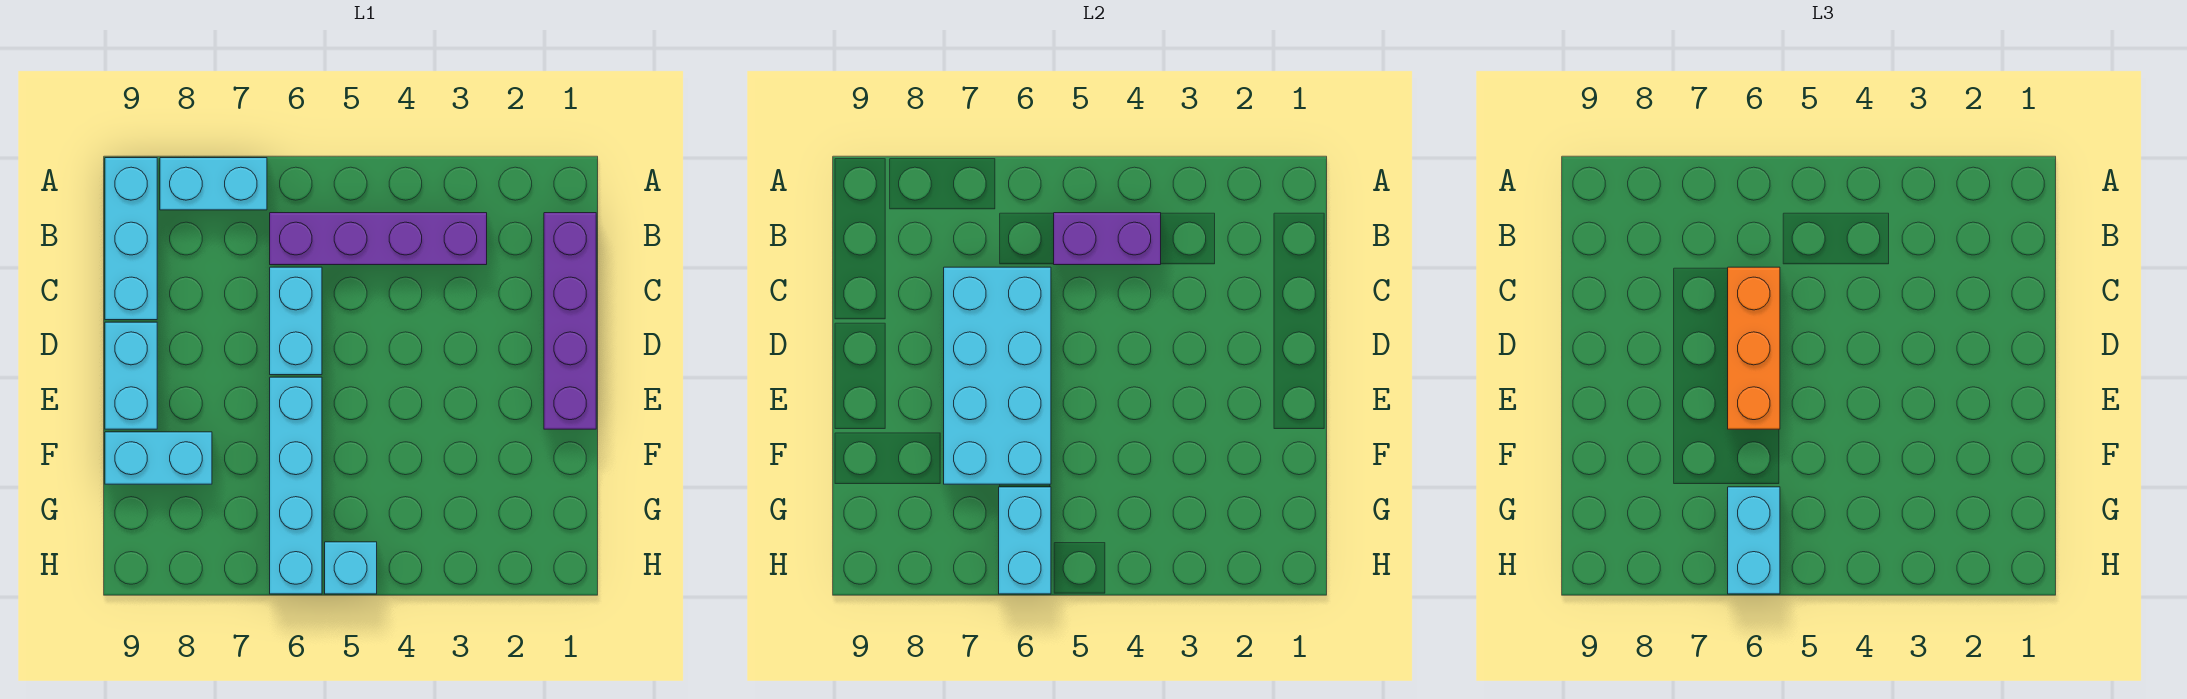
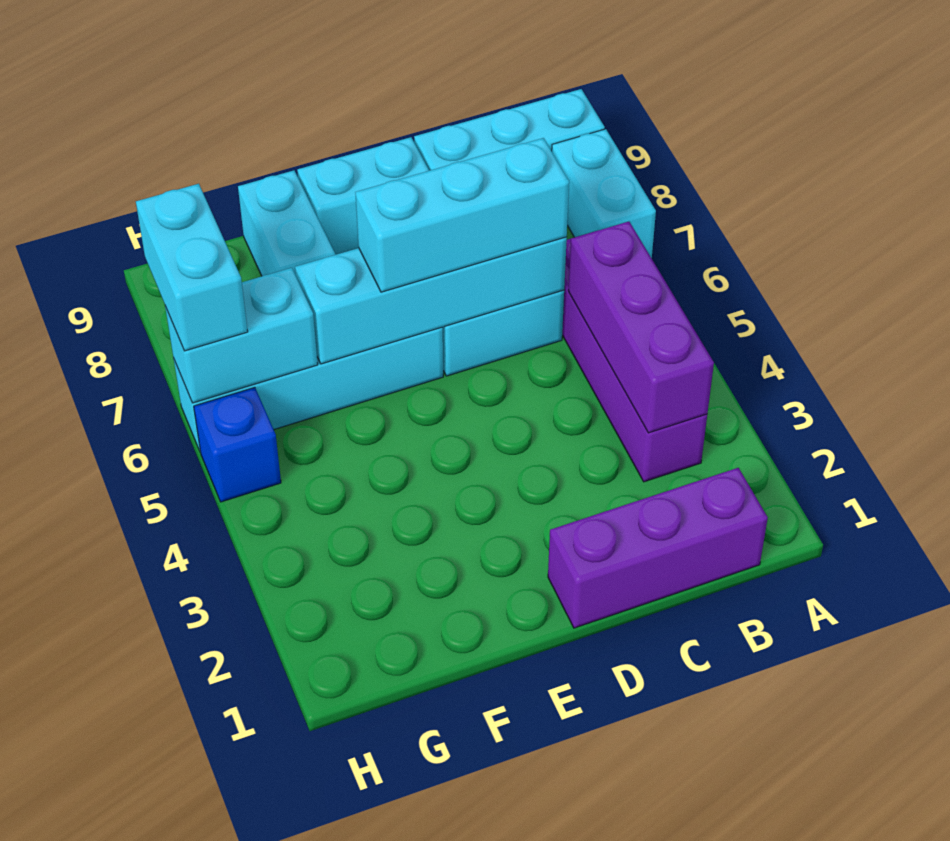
purple brick B1:E1 level 1 -> purple brick B1:D1 level 1
purple brick B4:B5 level 2 -> purple brick B3:B5 level 2
cyan brick C6:F7 level 2 -> cyan brick C6:F6 level 2
orange brick C6:E6 level 3 -> cyan brick C6:E6 level 3
cyan brick G6:H6 level 3 -> cyan brick H6:H7 level 3
cyan brick H5 level 1 -> blue brick H5 level 1

